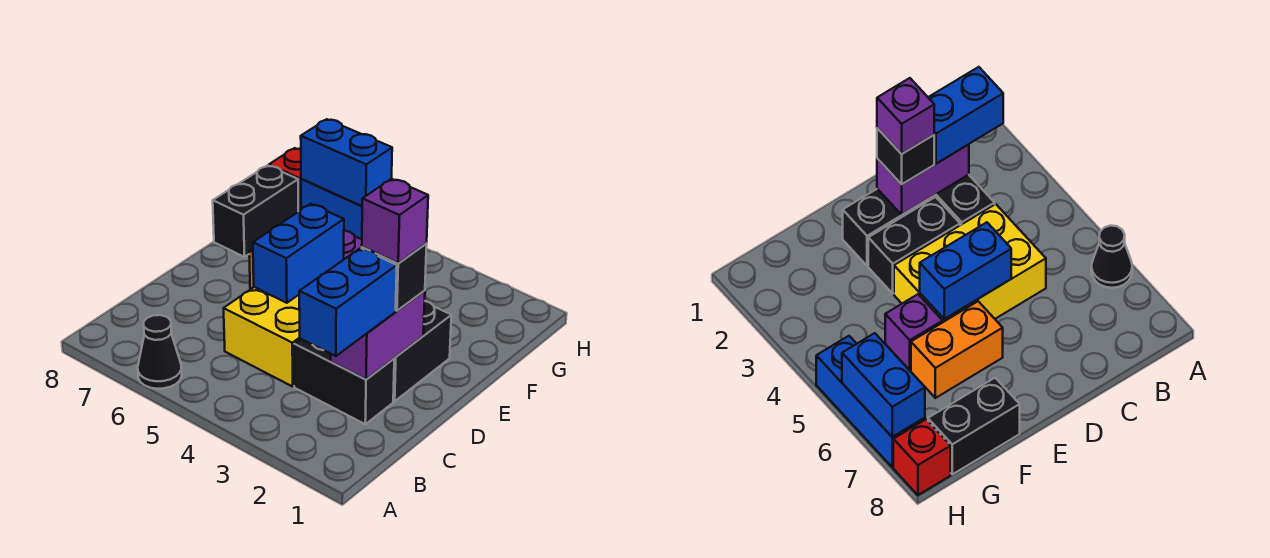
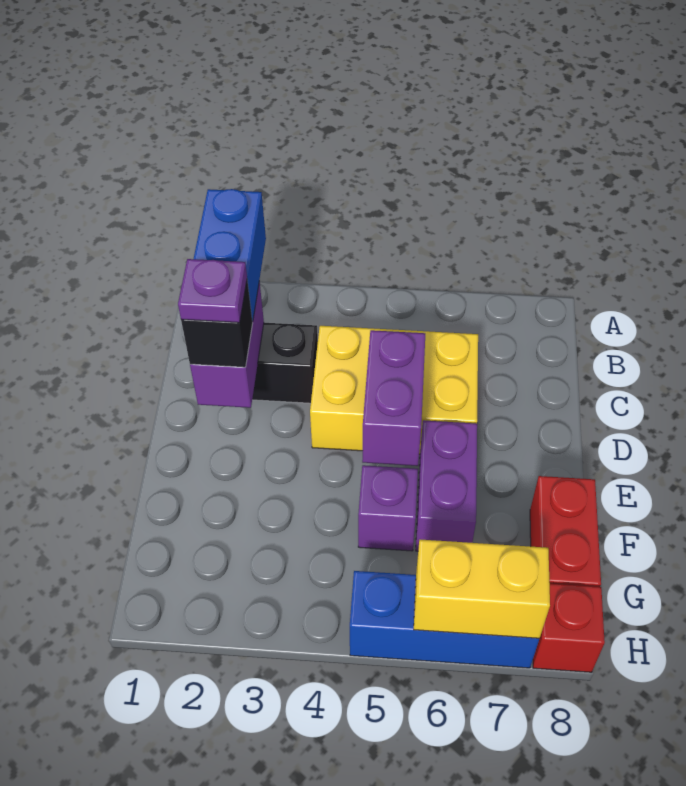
black cone A6 level 1 -> none
yellow brick C4:E5 level 1 -> yellow brick C4:D6 level 1
black brick D2:E2 level 1 -> none
purple brick D2 level 4 -> purple plate D2 level 4
black brick D3:E3 level 1 -> none
blue brick D5:E5 level 2 -> purple brick D5:E5 level 2
orange brick E6:F6 level 1 -> purple brick E6:F6 level 1
black brick F8:G8 level 1 -> red brick F8:G8 level 1
blue brick H6:H7 level 2 -> yellow brick H6:H7 level 2

